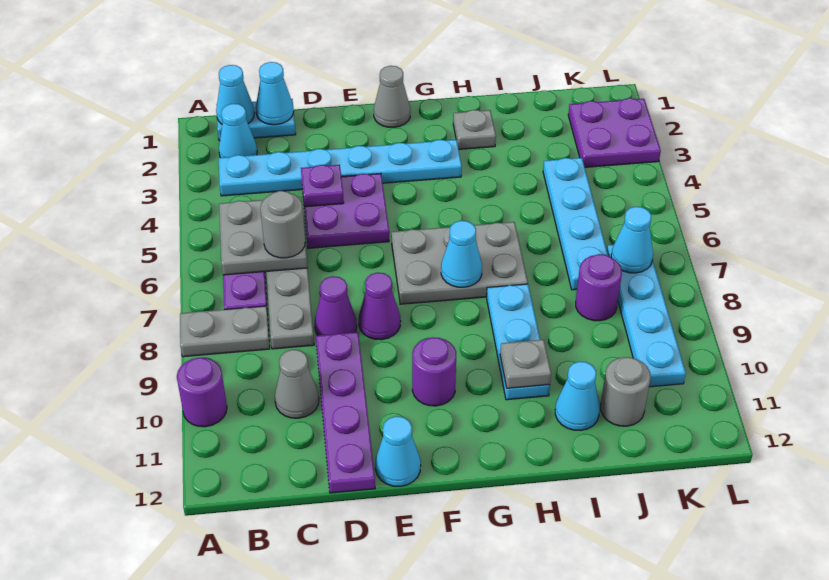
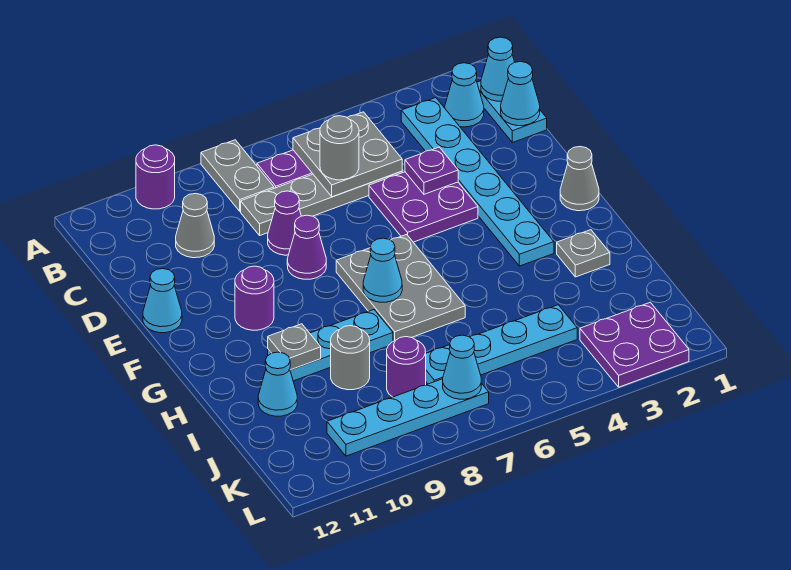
purple plate D9:D12 level 1 -> none
grey round brick J11 level 1 -> grey round brick I9 level 1

